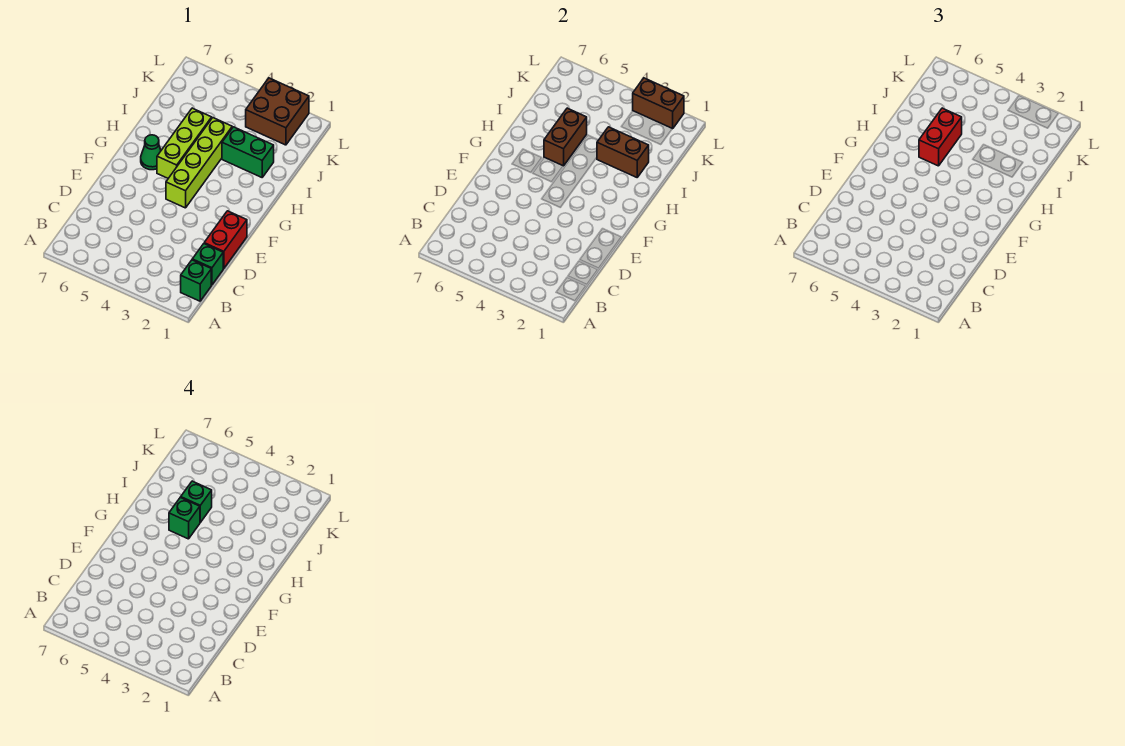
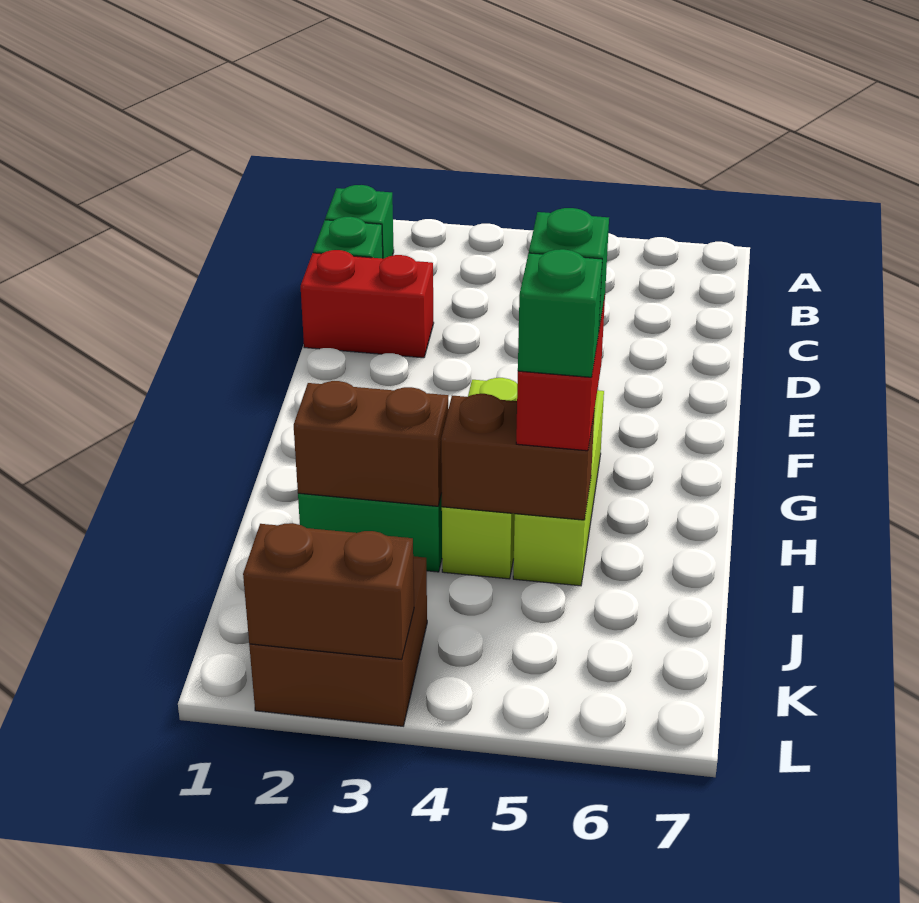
red brick D1:E1 level 1 -> red brick D1:D2 level 1
lime brick F4:I4 level 1 -> lime brick G4:I4 level 1
green cone G6 level 1 -> none
brown brick H5:I5 level 2 -> brown brick I4:I5 level 2

